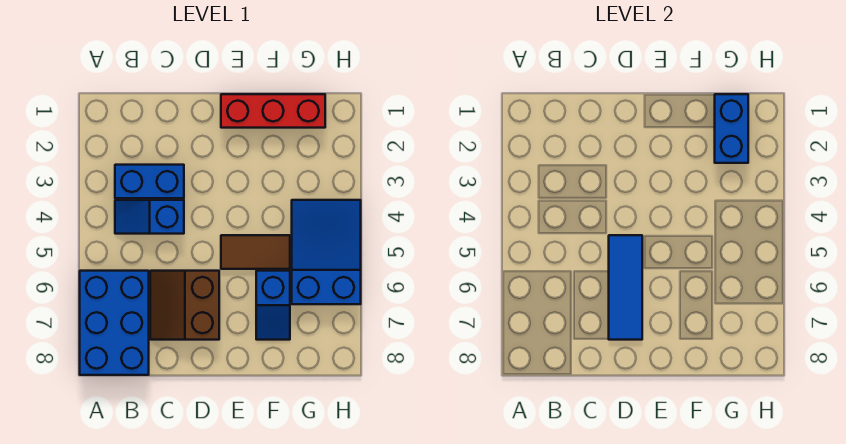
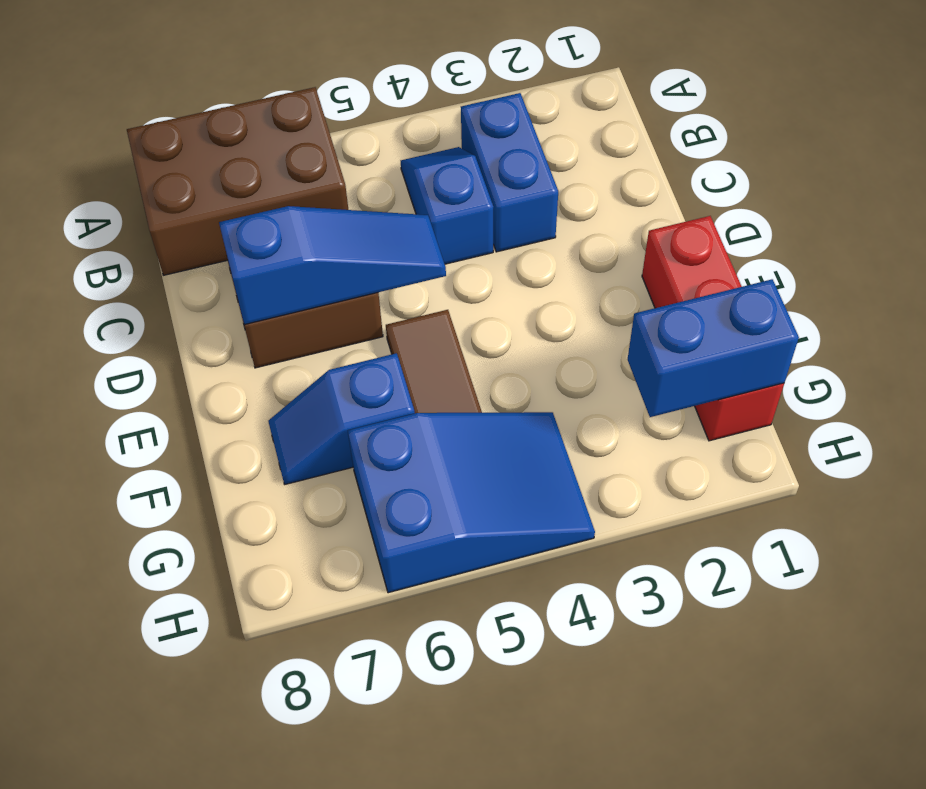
blue brick A6:B8 level 1 -> brown brick A6:B8 level 1
blue tile D5:D7 level 2 -> blue slope D5:D7 level 2 top 7

